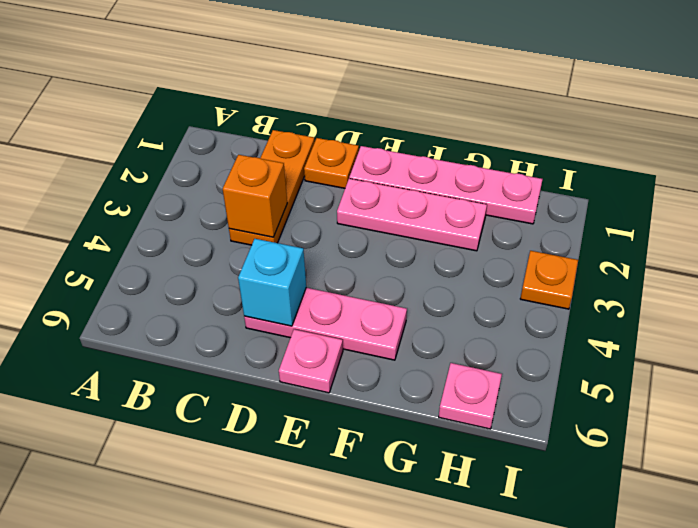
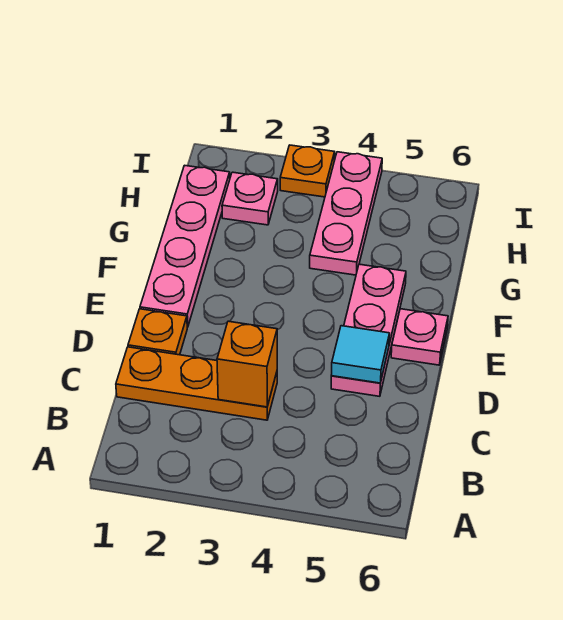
cyan brick D5 level 2 -> cyan tile D5 level 2
pink plate E2:G2 level 1 -> pink plate G4:I4 level 1
pink plate H6 level 1 -> pink plate H2 level 1

